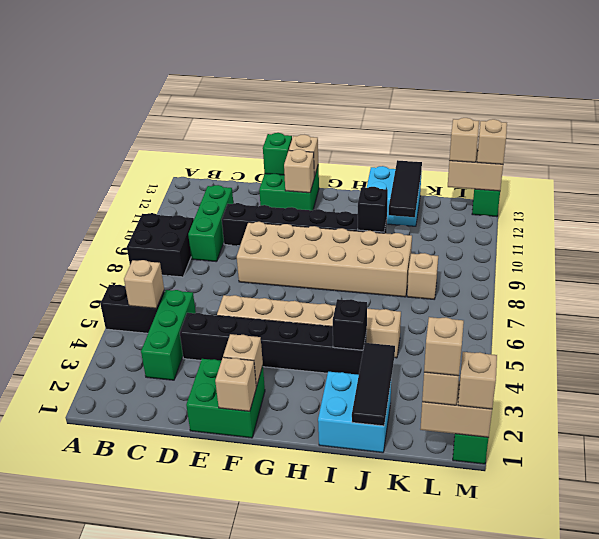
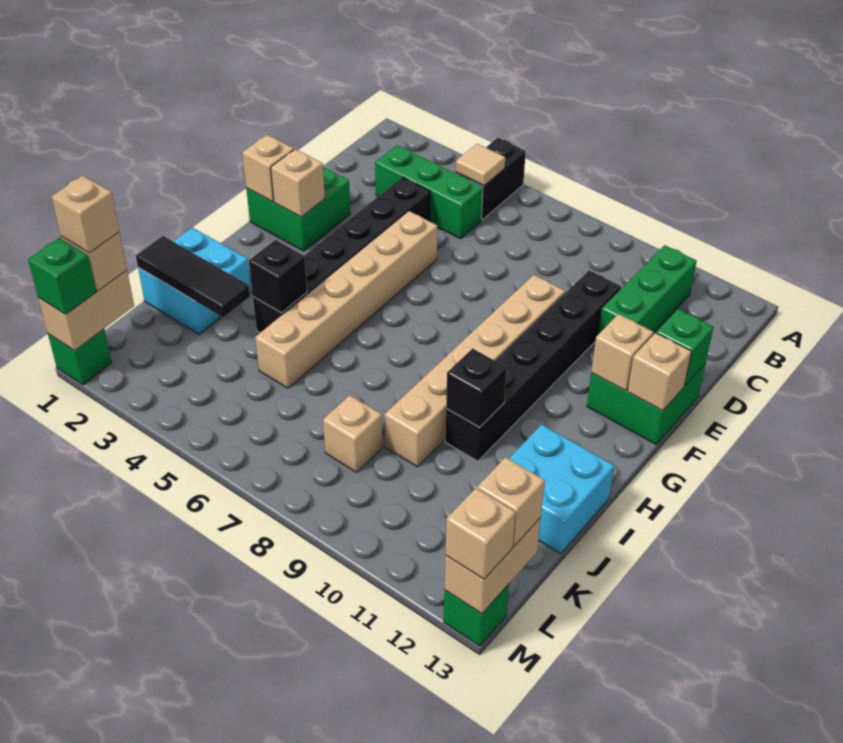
black brick A8:B9 level 1 -> none
tan brick B5 level 2 -> tan tile B5 level 2
green brick C9:C11 level 1 -> green brick B11:D11 level 1
tan brick E8:J9 level 1 -> tan brick E9:J9 level 1
black tile J11:J13 level 2 -> none
tan brick M1 level 3 -> green brick M1 level 3

